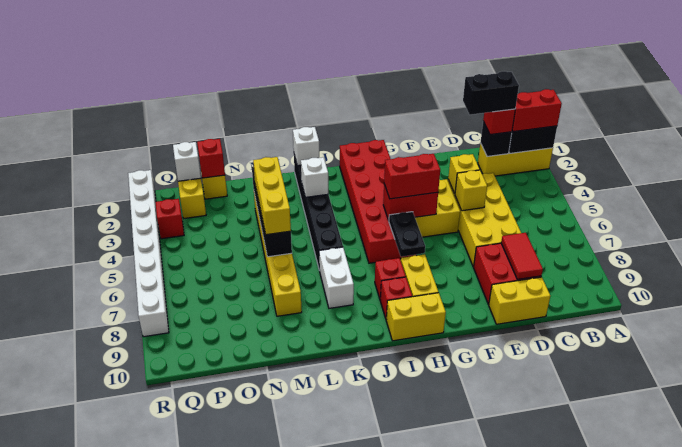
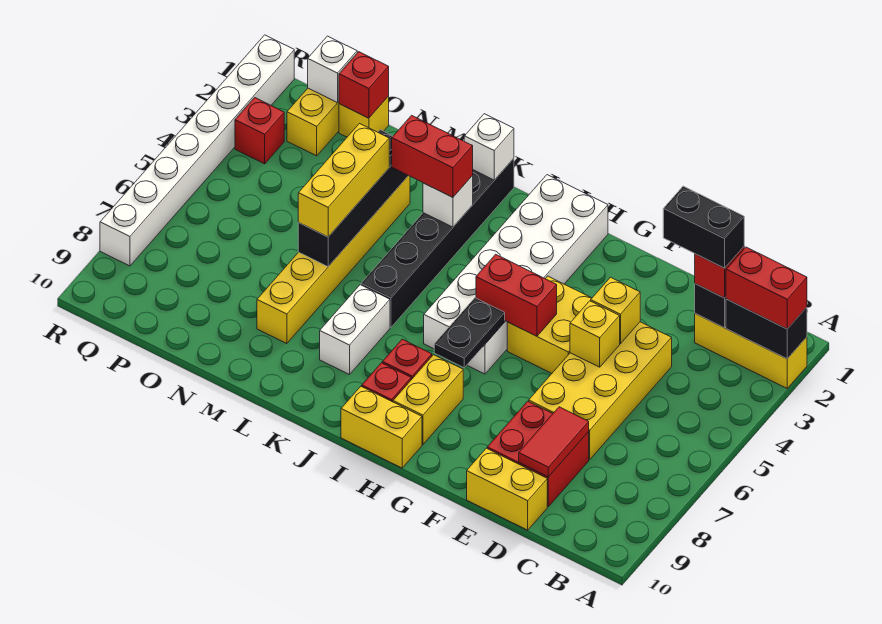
red brick G5:H5 level 3 -> red brick K3:L3 level 3
red brick H1:I6 level 1 -> white brick H1:I6 level 1

